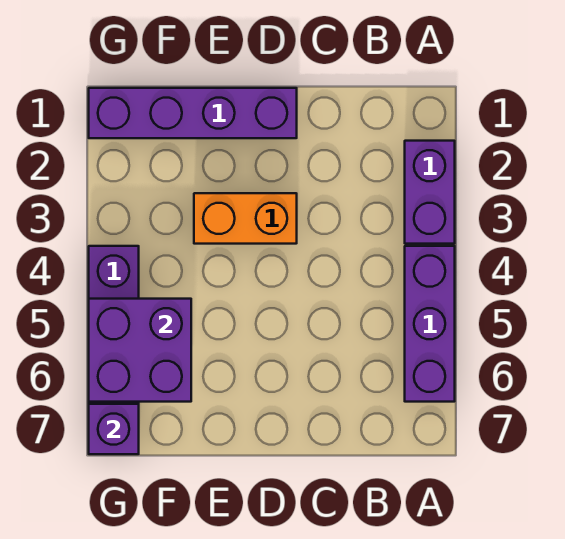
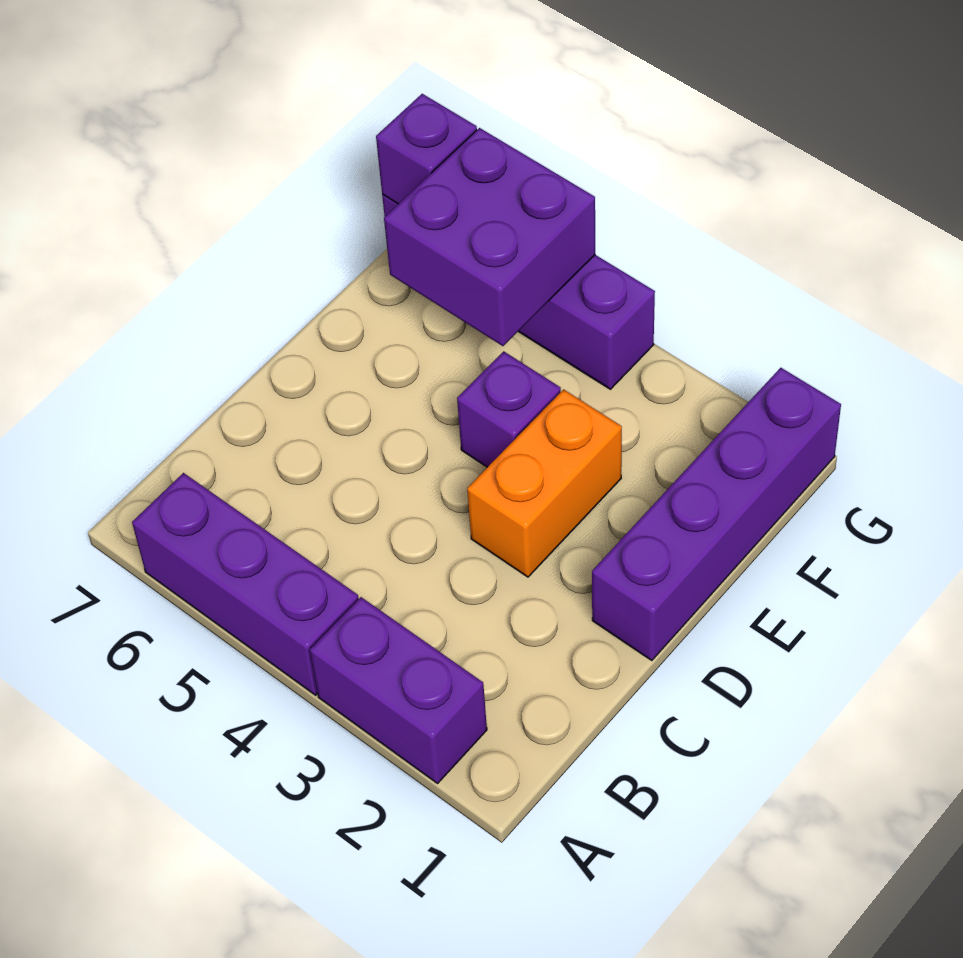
none -> purple brick E4 level 1

